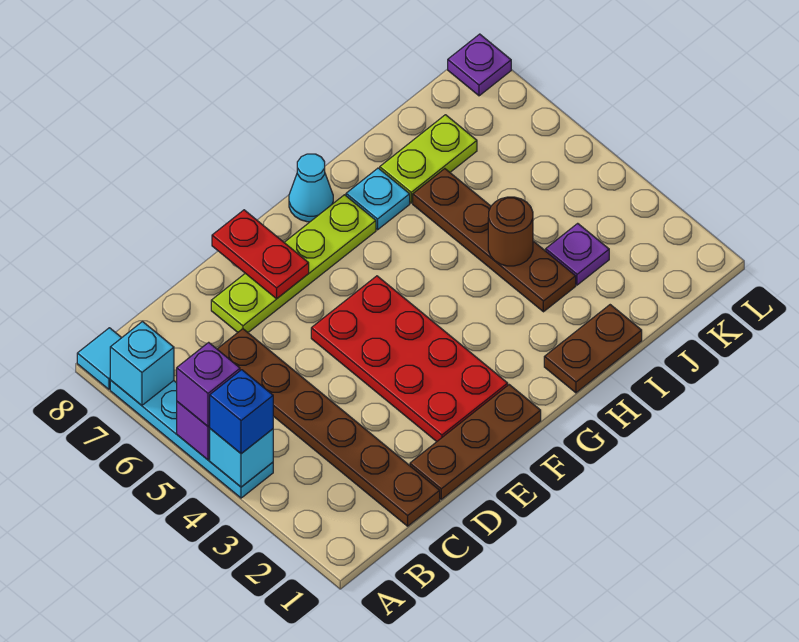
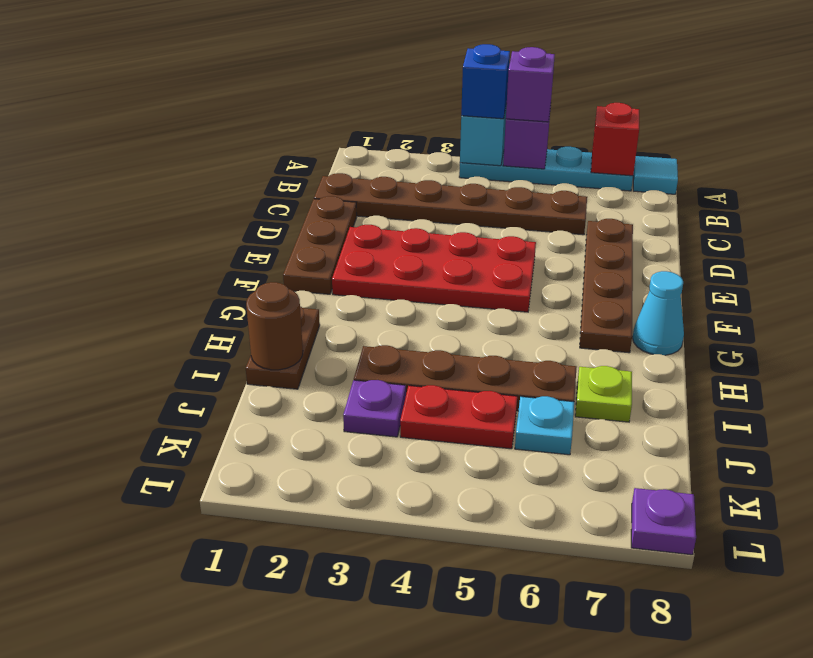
cyan brick A7 level 2 -> red brick A7 level 2
lime plate D7:G7 level 1 -> brown plate D7:G7 level 1
red plate E7:E8 level 2 -> red plate J4:J5 level 1
cyan plate H7 level 1 -> cyan plate J6 level 1
brown round brick I4 level 2 -> brown round brick I1 level 2
lime plate I7:J7 level 1 -> lime plate I7 level 1

